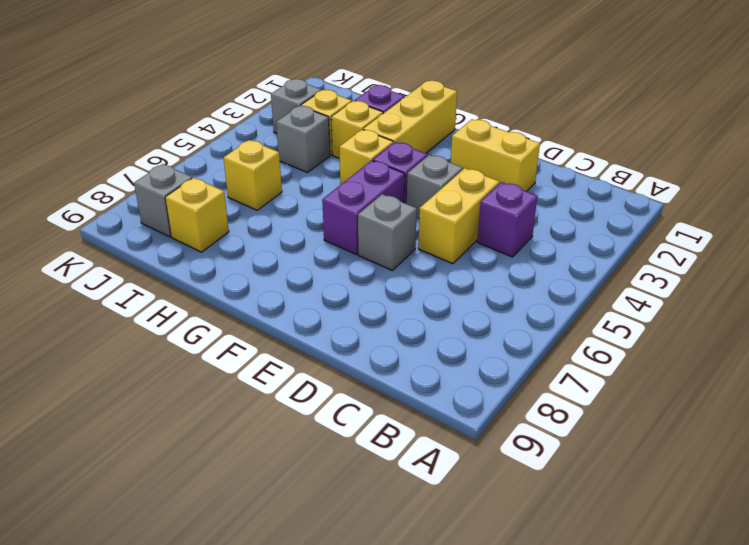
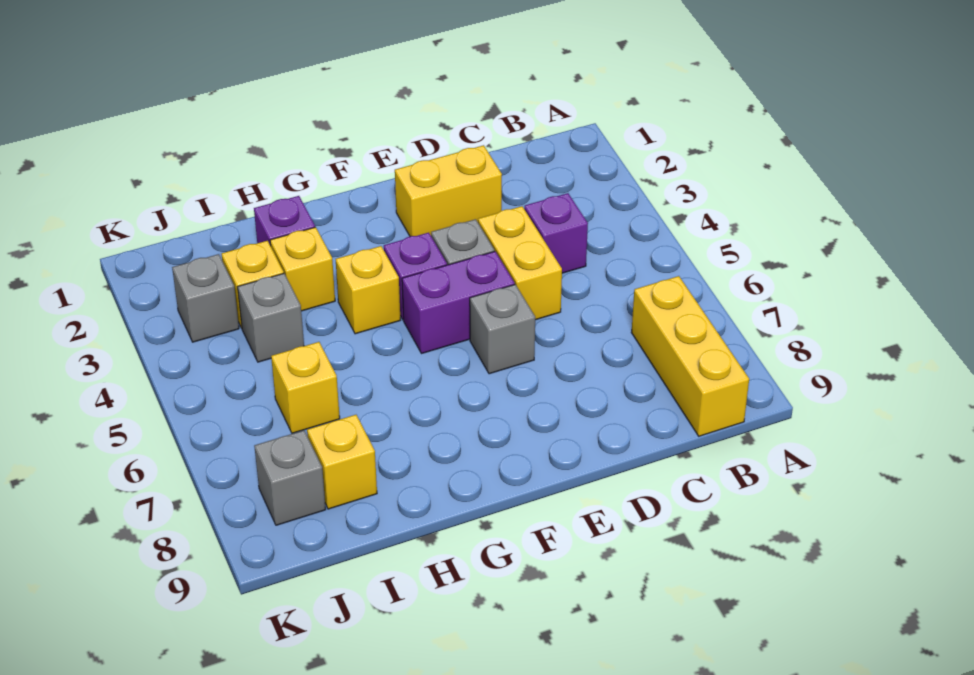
purple brick F5:F6 level 1 -> purple brick E5:F5 level 1
yellow brick G1:G3 level 1 -> yellow brick B7:B9 level 1

